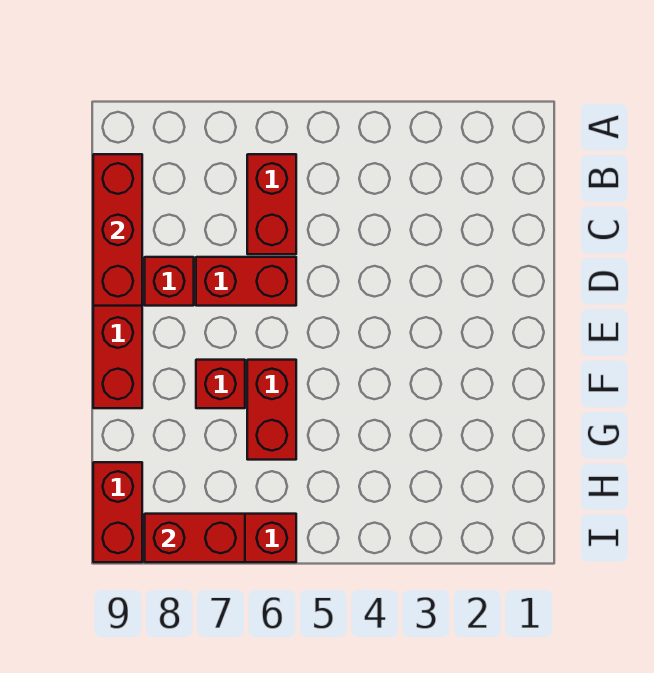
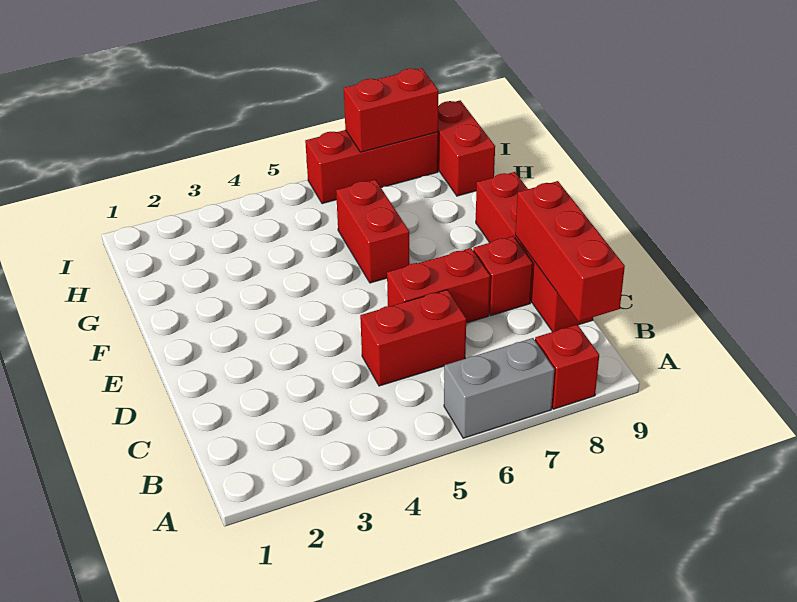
none -> grey brick A6:A7 level 1
red brick B6:C6 level 1 -> red brick C5:C6 level 1
red brick F7 level 1 -> red brick A8 level 1

